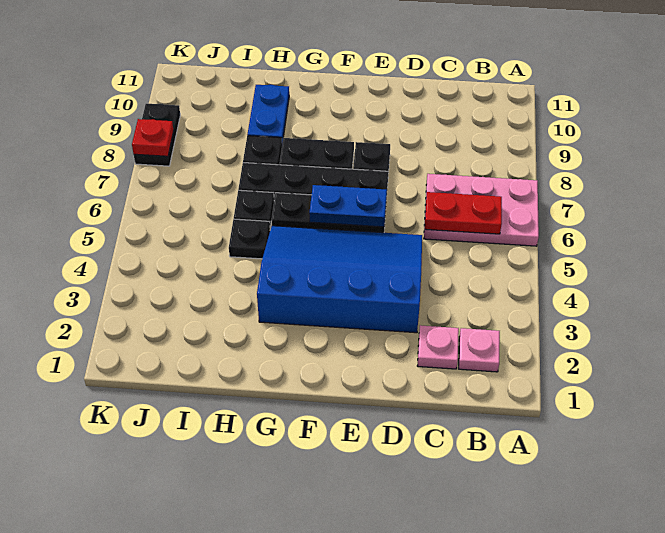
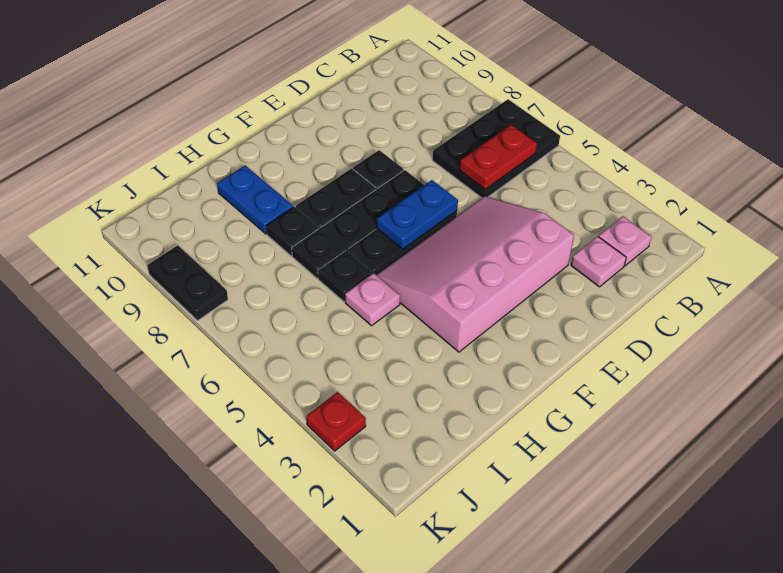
pink plate A6:C7 level 1 -> black plate A6:C7 level 1
blue slope D3:G5 level 1 top 3 -> pink slope D3:G5 level 1 top 3
black plate H5 level 1 -> pink plate H5 level 1
red plate K8 level 2 -> red plate K3 level 1

